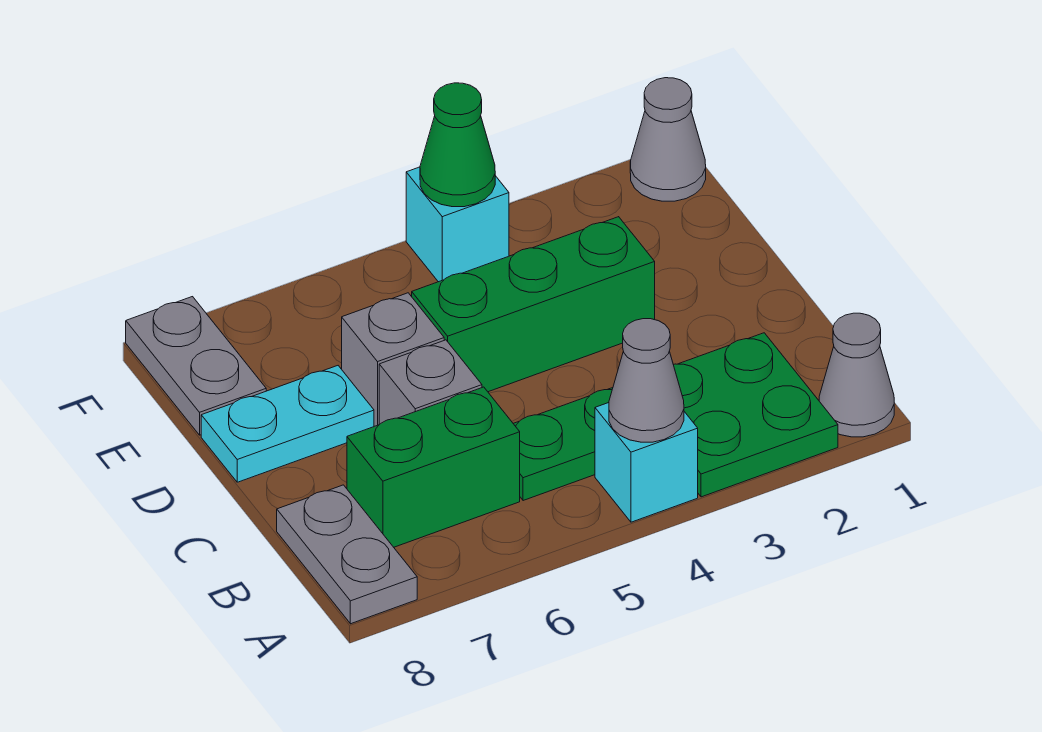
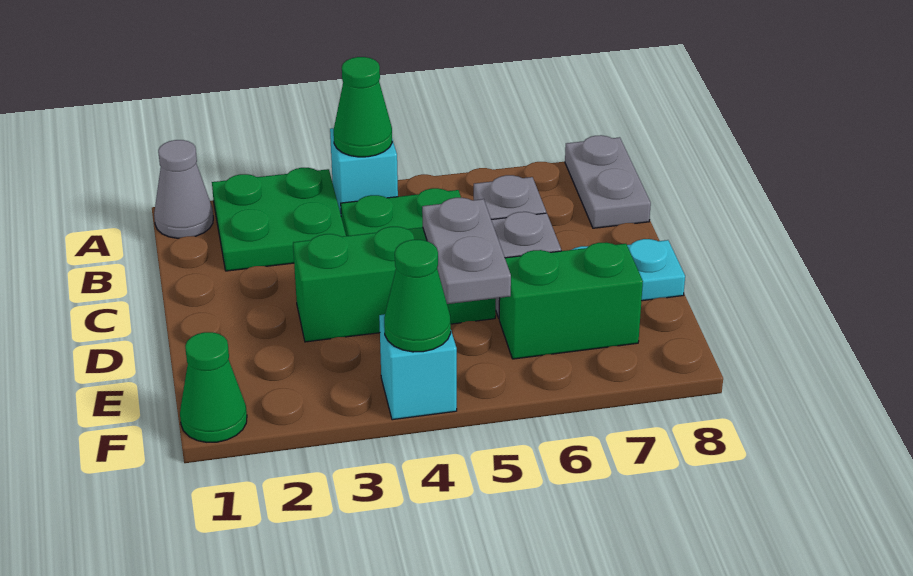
grey cone A4 level 2 -> green cone A4 level 2
green brick B6:B7 level 1 -> green brick E6:E7 level 1
grey plate E8:F8 level 1 -> grey plate D5:E5 level 2
grey cone F1 level 1 -> green cone F1 level 1

